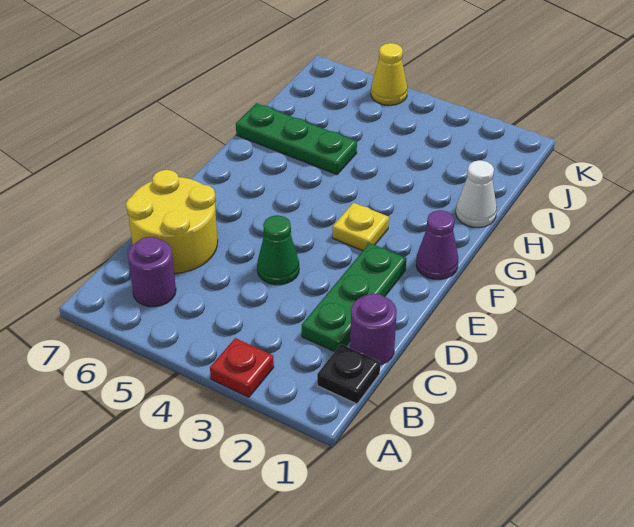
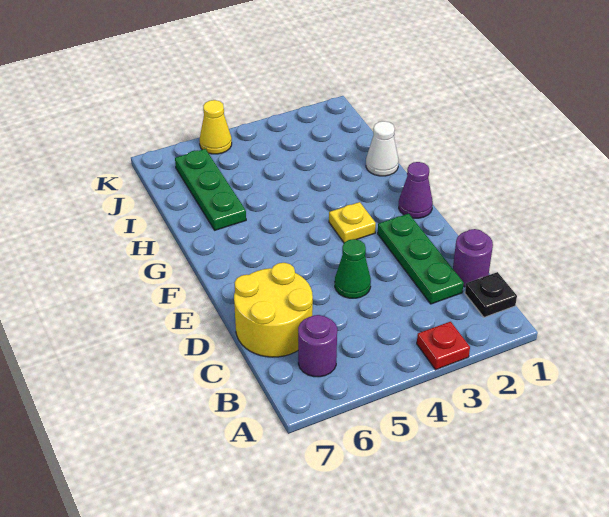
green plate H5:H7 level 1 -> green plate H6:J6 level 1

